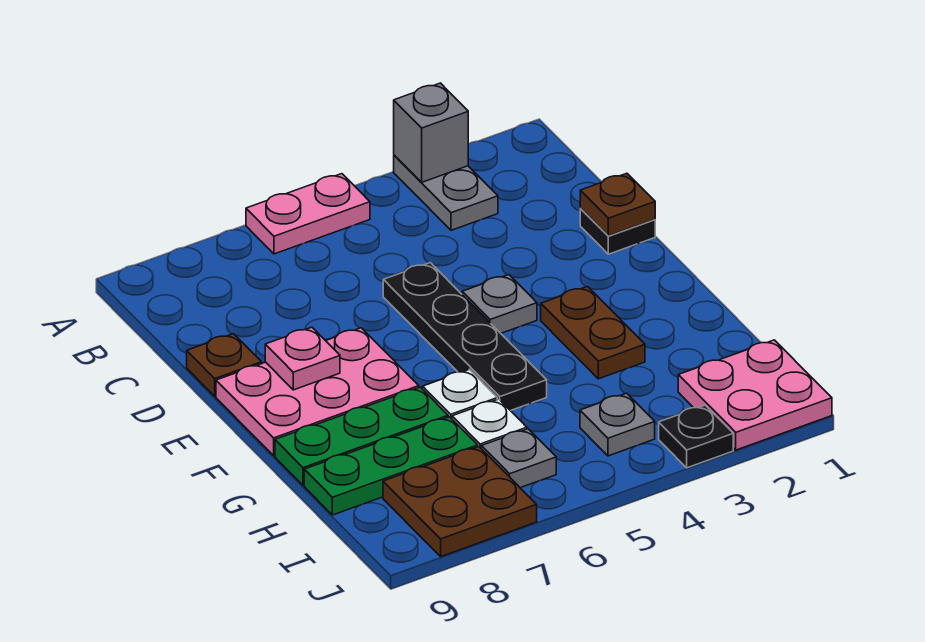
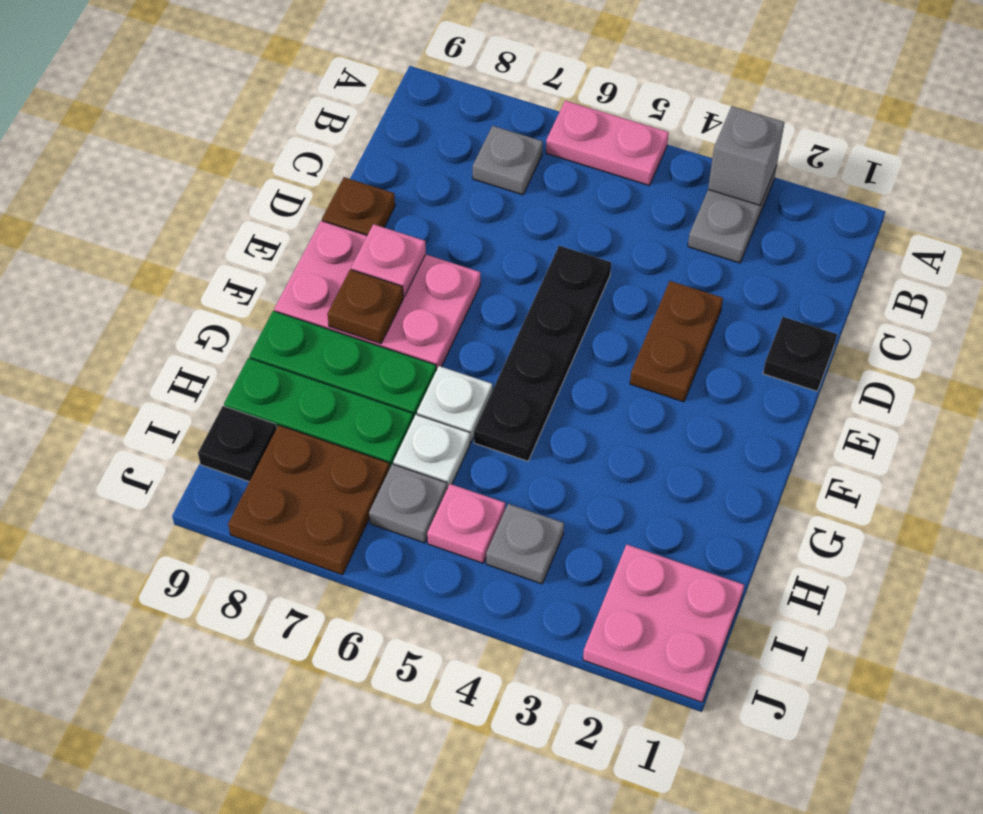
brown plate D1 level 2 -> brown plate F8 level 2
grey plate E4 level 1 -> grey plate B7 level 1
brown plate F3:G3 level 1 -> brown plate D3:E3 level 1
none -> pink plate I5 level 1
black plate J3 level 1 -> black plate I9 level 1

